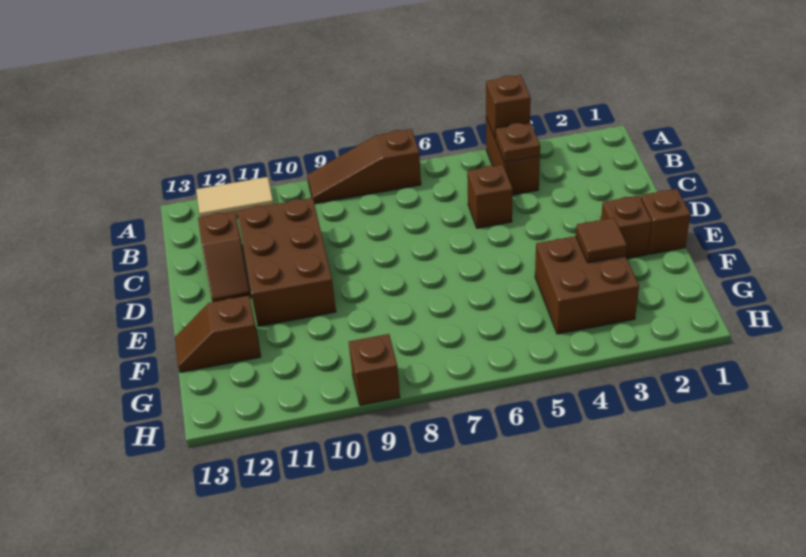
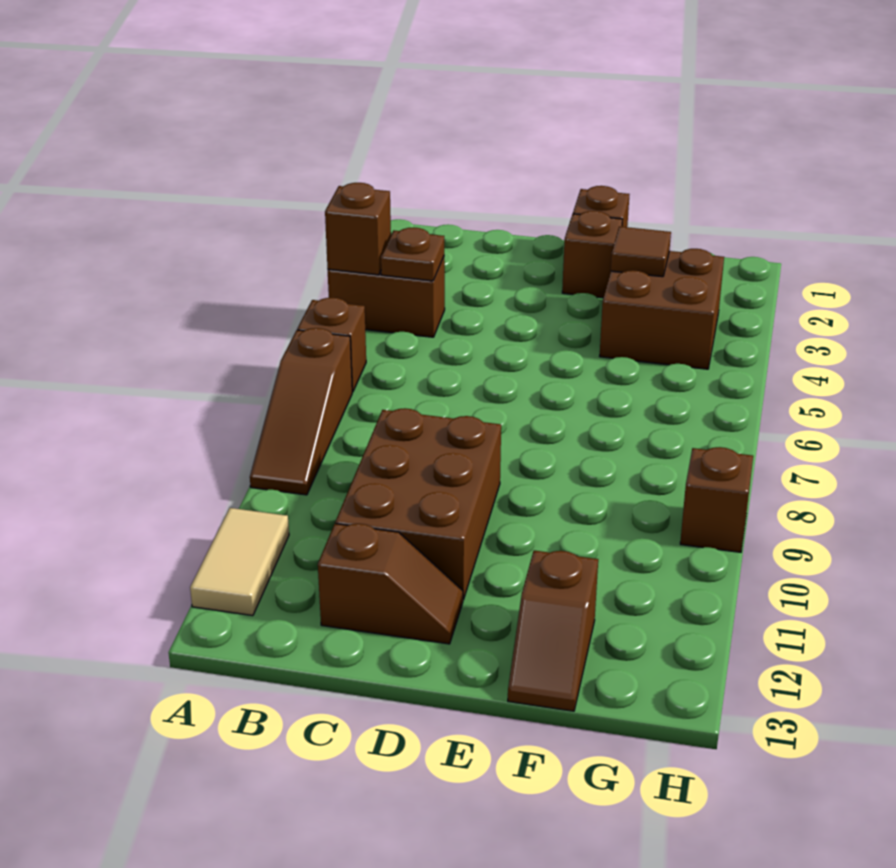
brown brick C5 level 1 -> brown brick A6 level 1
brown brick C10:E11 level 1 -> brown brick C9:D11 level 1

